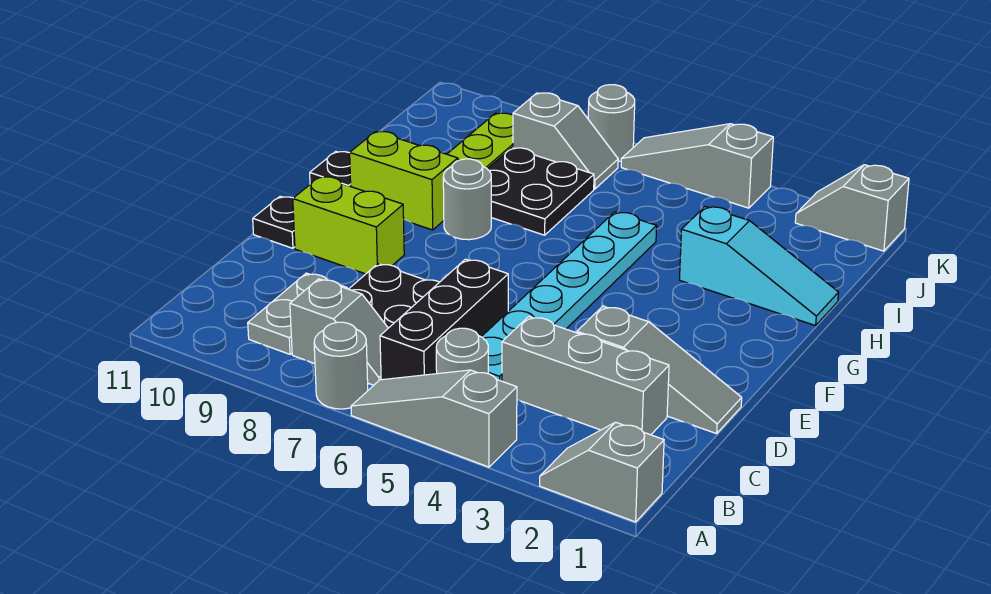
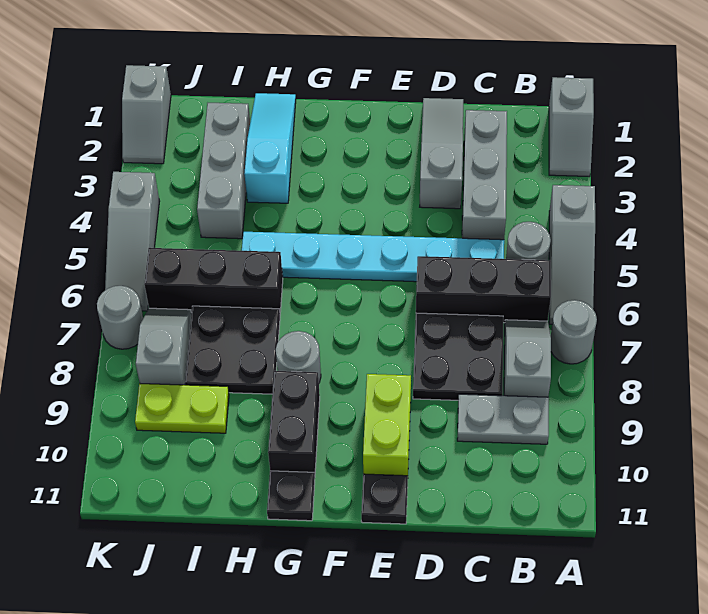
lime brick G9:G10 level 1 -> black brick G9:G10 level 1
none -> black brick H6:J6 level 1
none -> grey brick I2:I4 level 1

